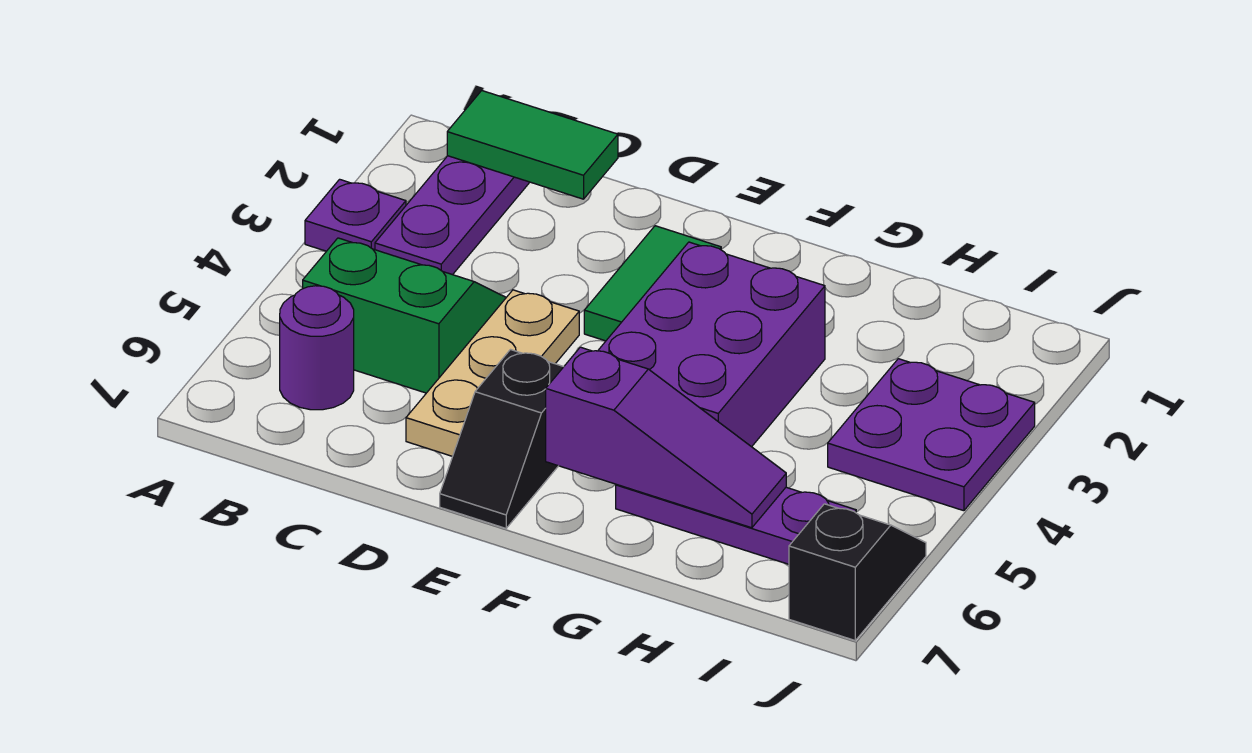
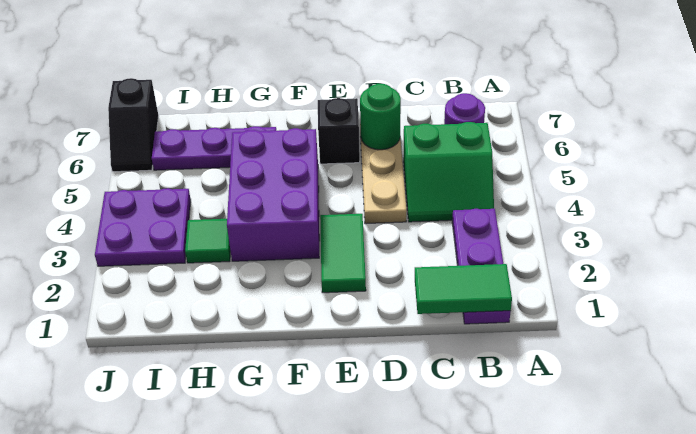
purple plate A3 level 1 -> none
none -> green round brick D6 level 2
purple slope F6:H6 level 2 top F -> none
none -> green tile H3 level 1

